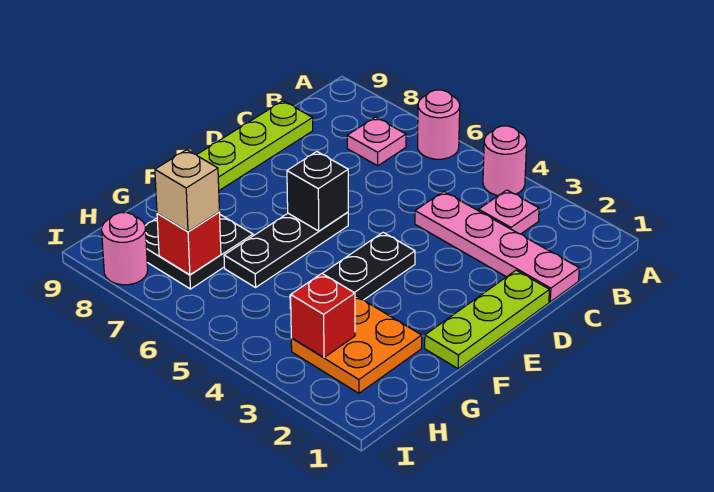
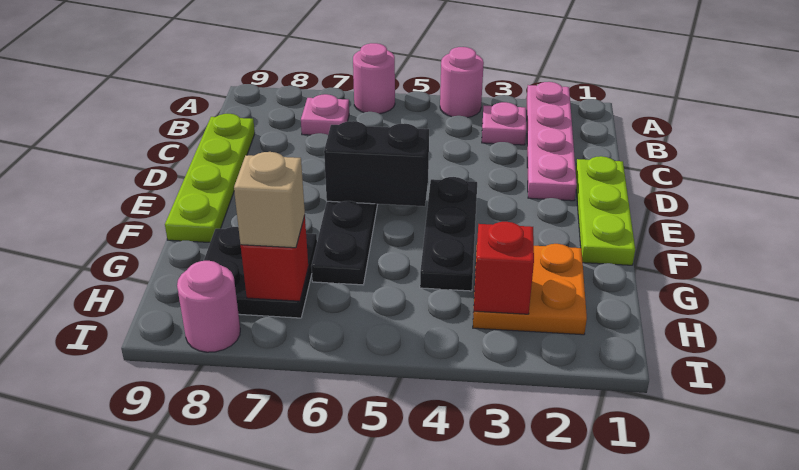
pink plate C1:C4 level 1 -> pink plate A2:D2 level 1
black brick E6 level 2 -> black brick E5:E6 level 2

